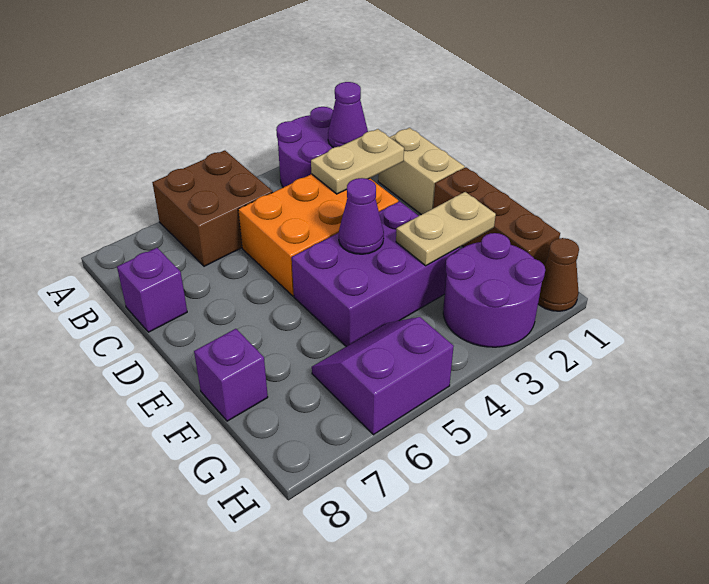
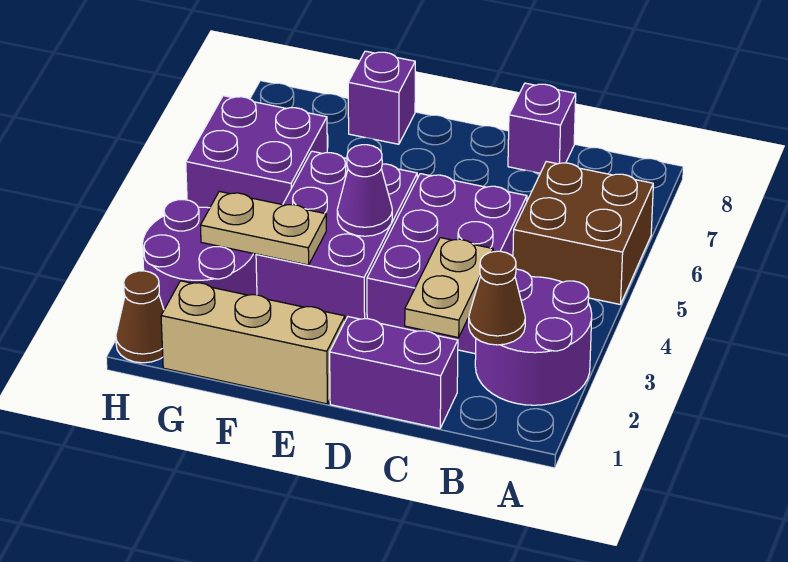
purple cone B2 level 2 -> brown cone B2 level 2
tan brick C1:D1 level 1 -> purple brick C1:D1 level 1
orange brick C3:D5 level 1 -> purple brick C3:D5 level 1
brown brick E1:G1 level 1 -> tan brick E1:G1 level 1
tan plate F2:F3 level 2 -> tan plate F3:G3 level 2
purple slope G5:H6 level 1 top H -> purple brick G5:H6 level 1

